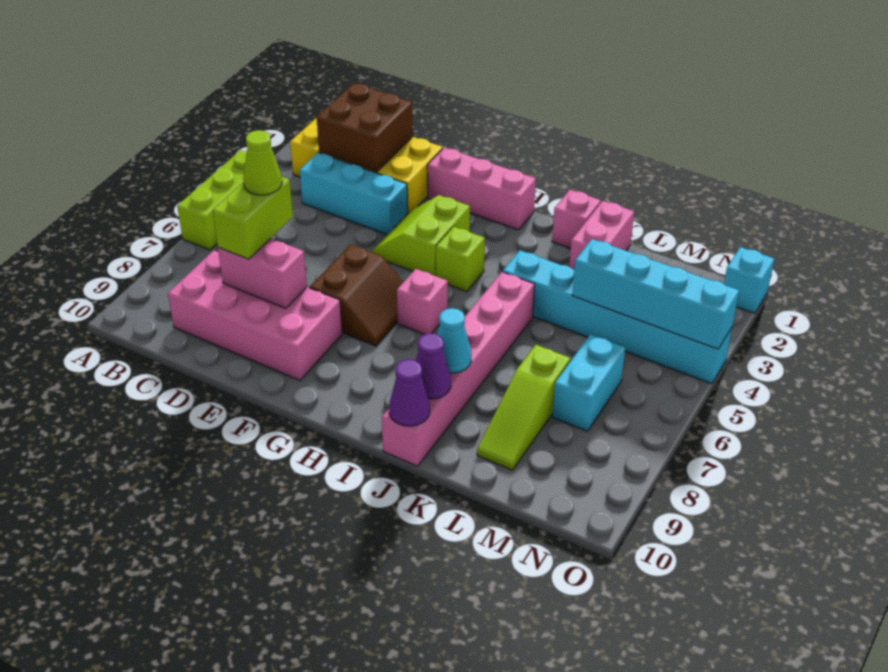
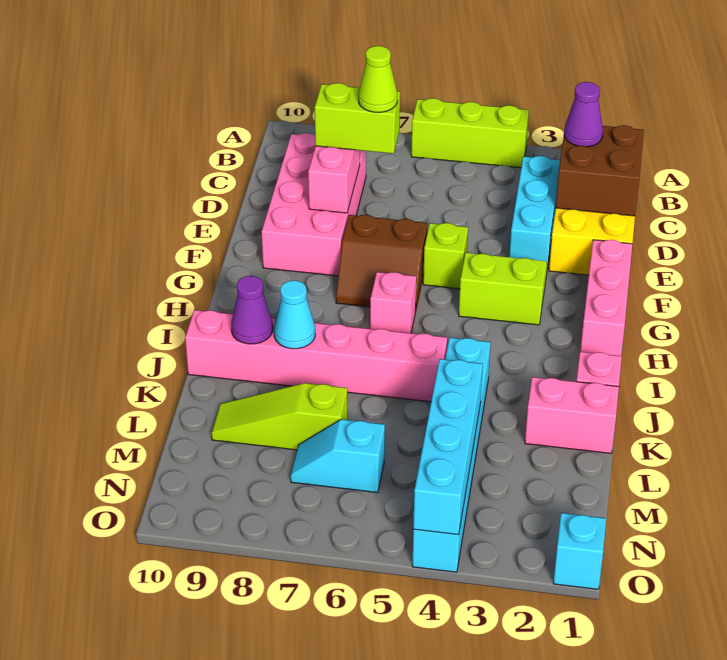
lime brick H4 level 1 -> lime brick F5 level 1
purple cone J10 level 2 -> purple cone C2 level 3
cyan brick M6:M7 level 1 -> cyan slope M6:M7 level 1 top 6

